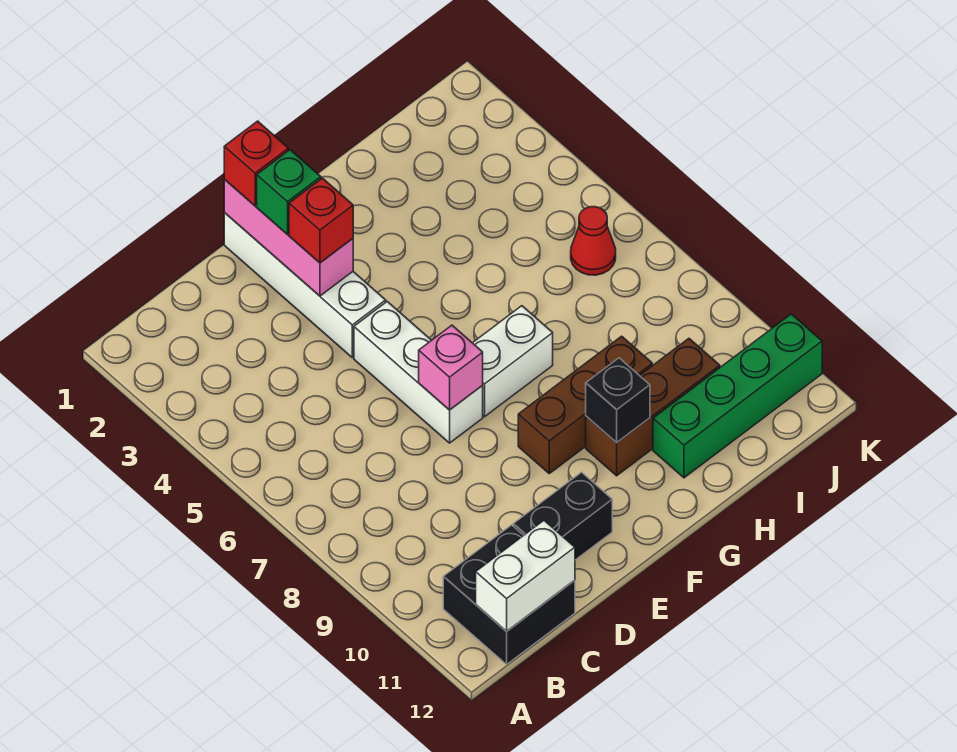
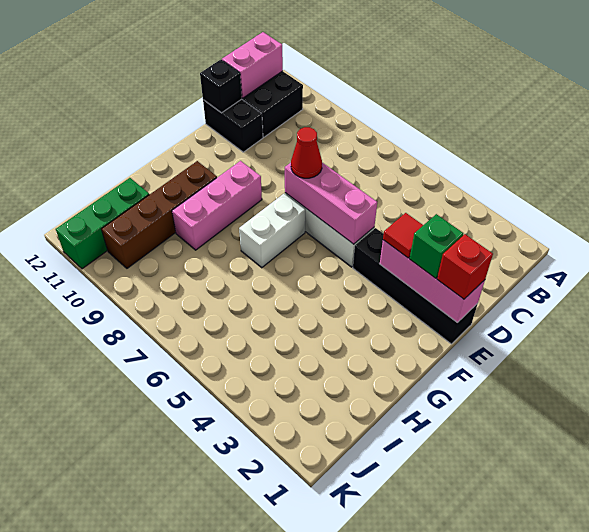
white brick B12:C12 level 2 -> pink brick B12:C12 level 2
black brick D11:E11 level 1 -> black brick D11:D12 level 1
white brick E1:E4 level 1 -> black brick E1:E4 level 1
red brick E3 level 3 -> red tile E3 level 3
pink brick E7 level 2 -> pink brick E5:E7 level 2
brown brick F9:H9 level 1 -> pink brick F9:H9 level 1
brown brick G10:I10 level 1 -> brown brick G10:J10 level 1
black brick G10 level 2 -> black brick D12 level 2
green brick H11:K11 level 1 -> green brick I11:K11 level 1
red cone J6 level 1 -> red cone E7 level 3

